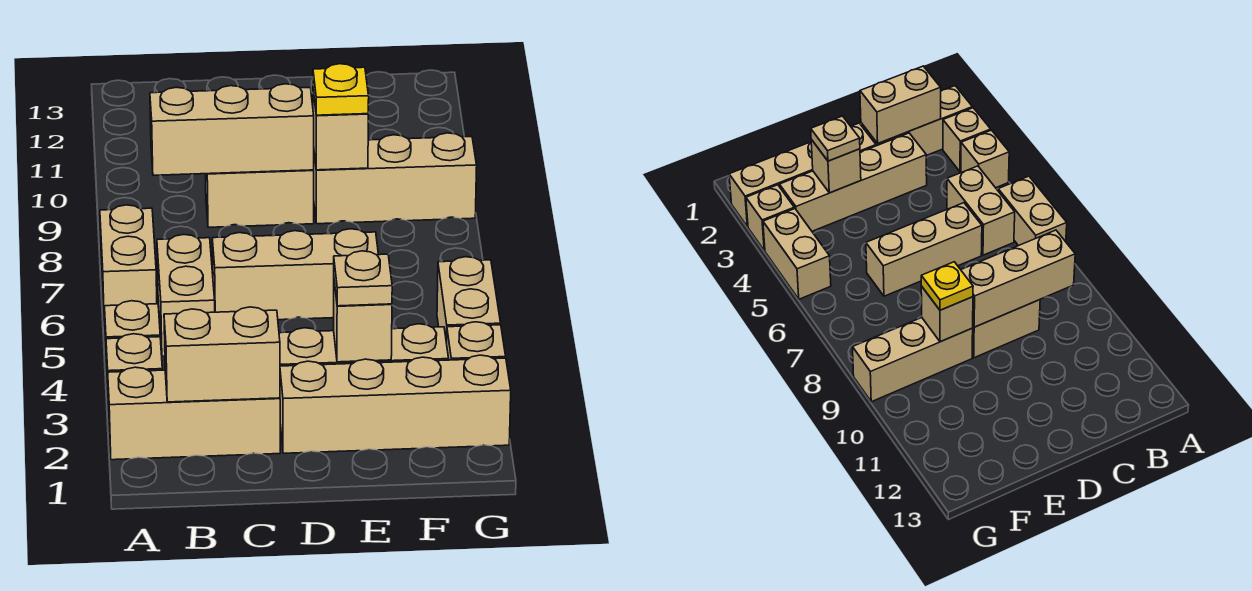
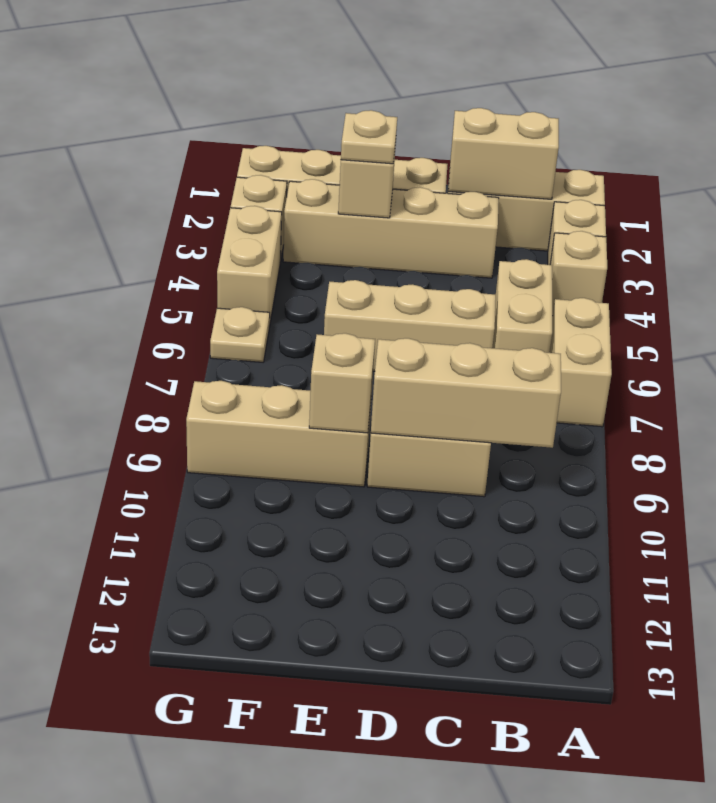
yellow plate E9 level 3 -> none
none -> tan plate G6 level 1

